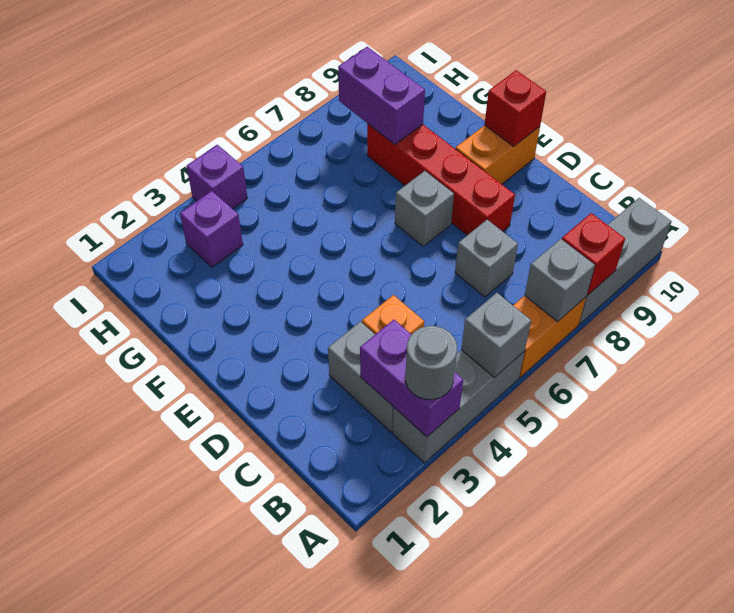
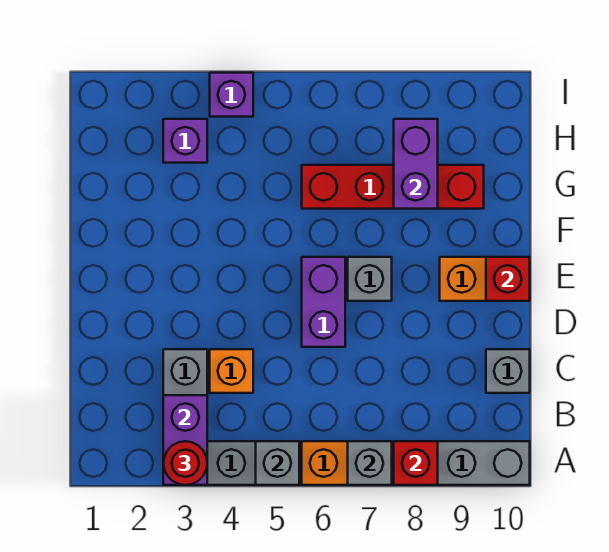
grey round brick A3 level 3 -> red round brick A3 level 3
grey brick C7 level 1 -> grey brick C10 level 1
none -> purple brick D6:E6 level 1
red brick D8:G8 level 1 -> red brick G6:G9 level 1

